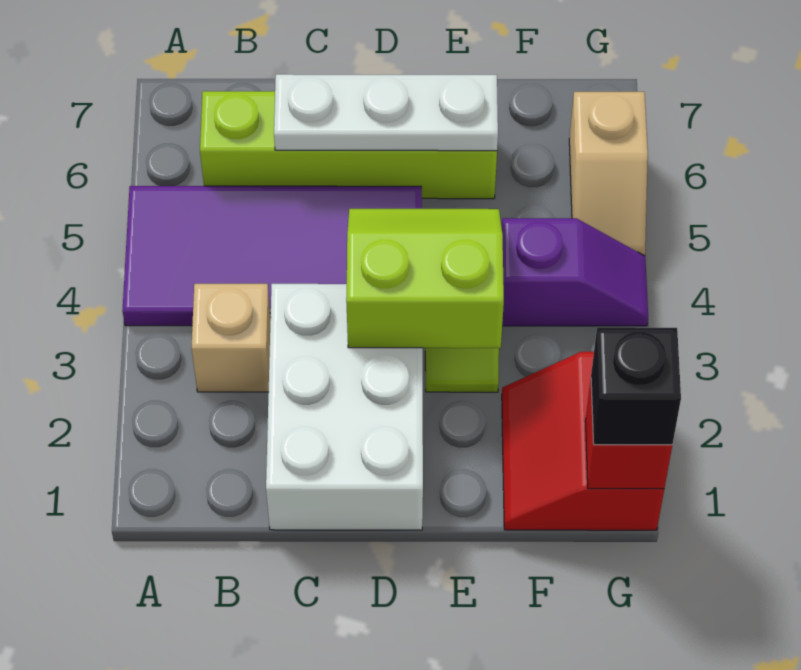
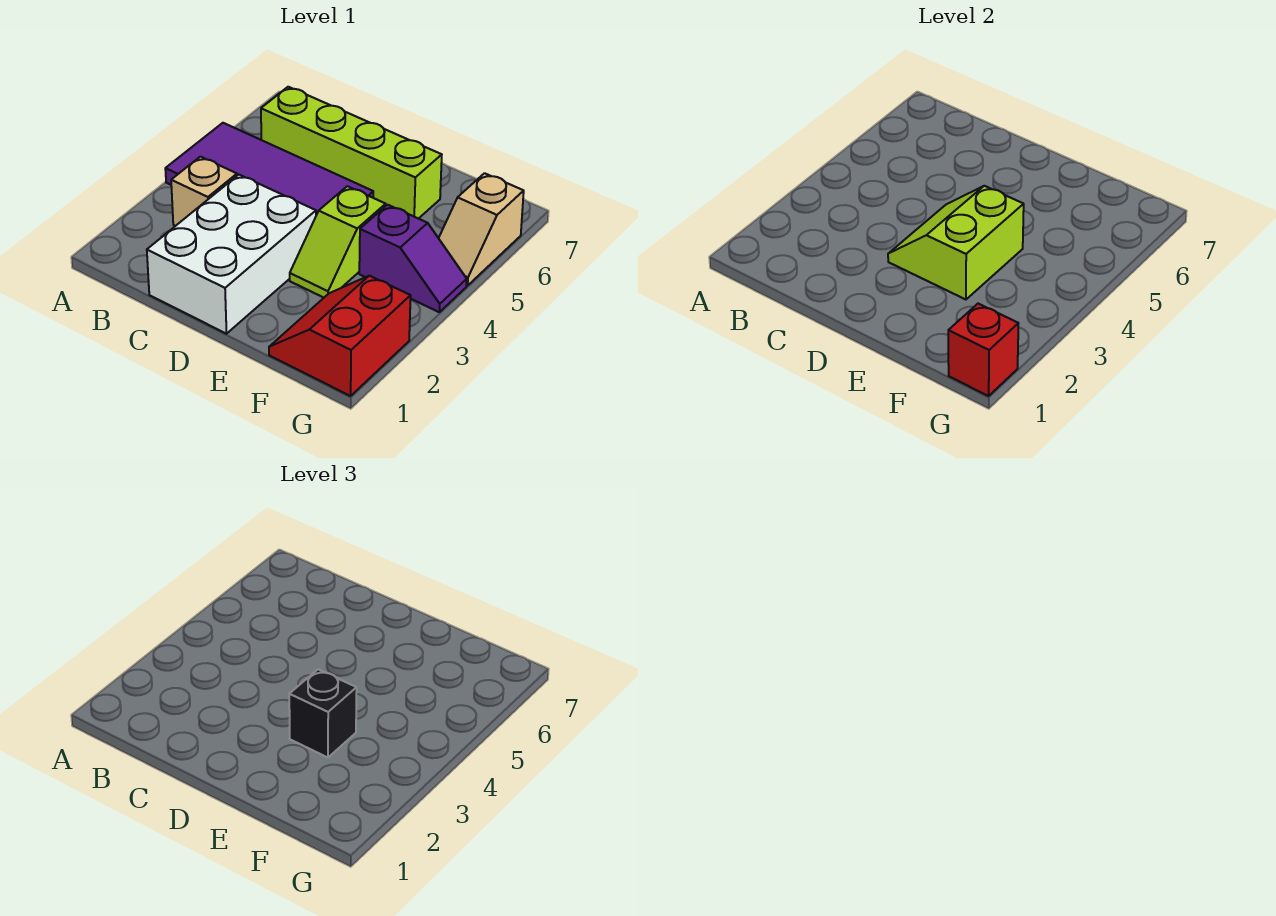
white plate C6:E6 level 2 -> none
lime slope D3:E4 level 2 top 3 -> lime slope D3:E4 level 2 top E
black brick G1 level 3 -> black brick E3 level 3

